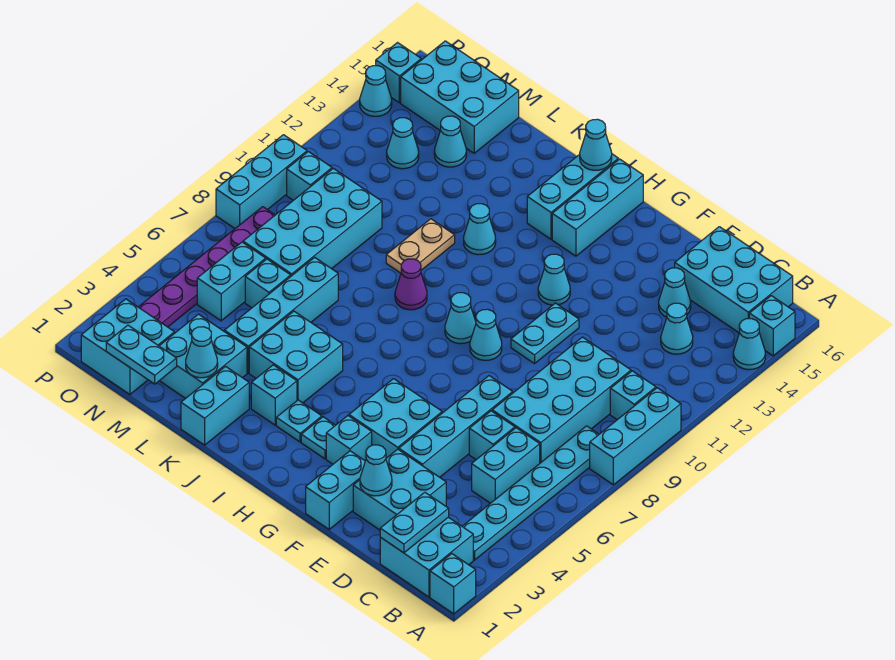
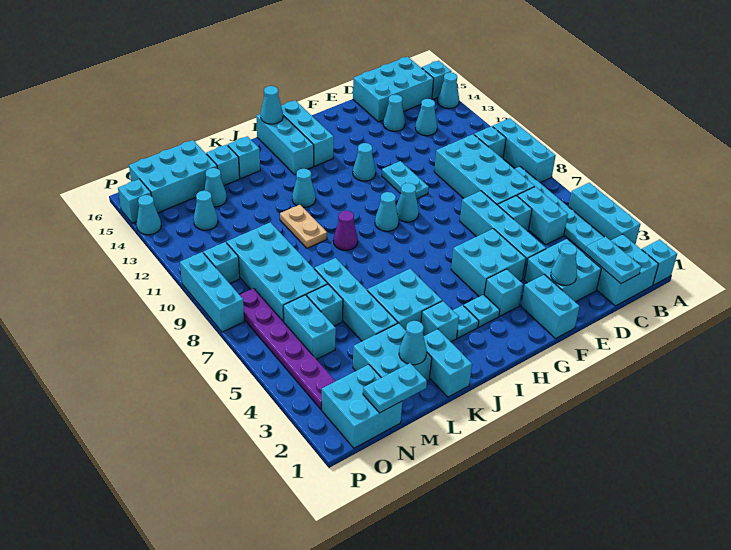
none -> cyan brick A3:A5 level 1
none -> cyan brick K15 level 1
none -> cyan brick L15 level 1

